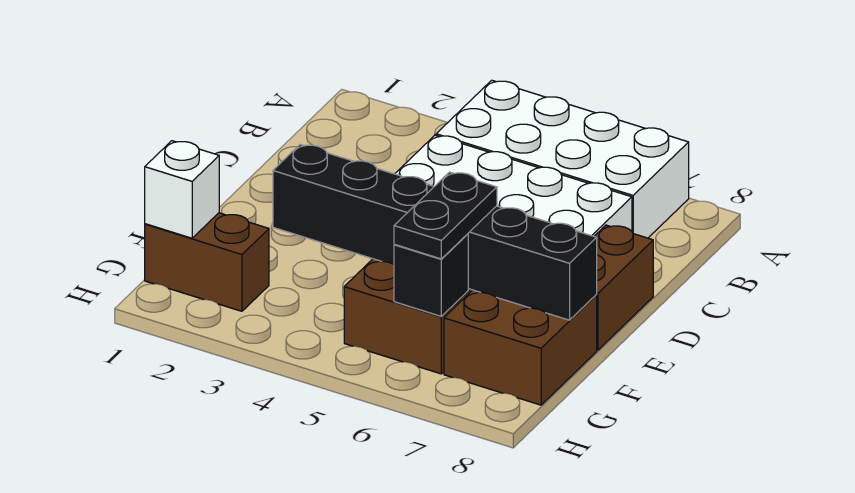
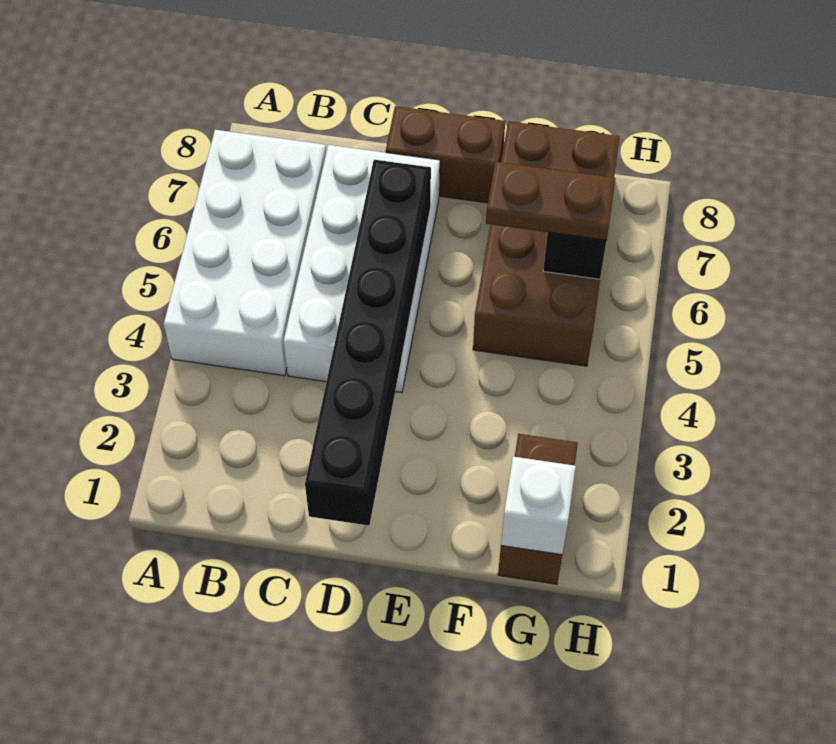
black brick F3:F8 level 2 -> black brick D1:D6 level 2
black plate F6:G6 level 3 -> brown plate F6:G6 level 3

